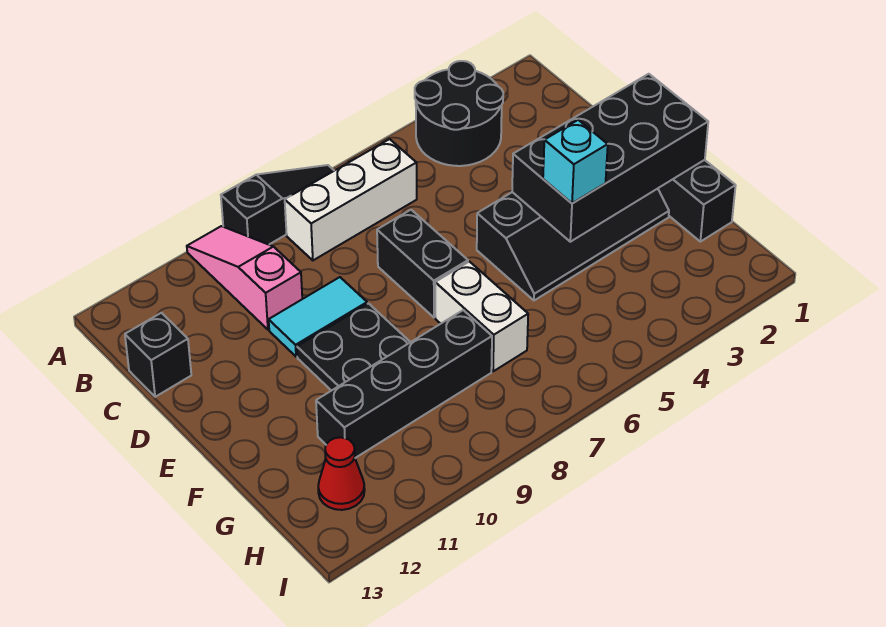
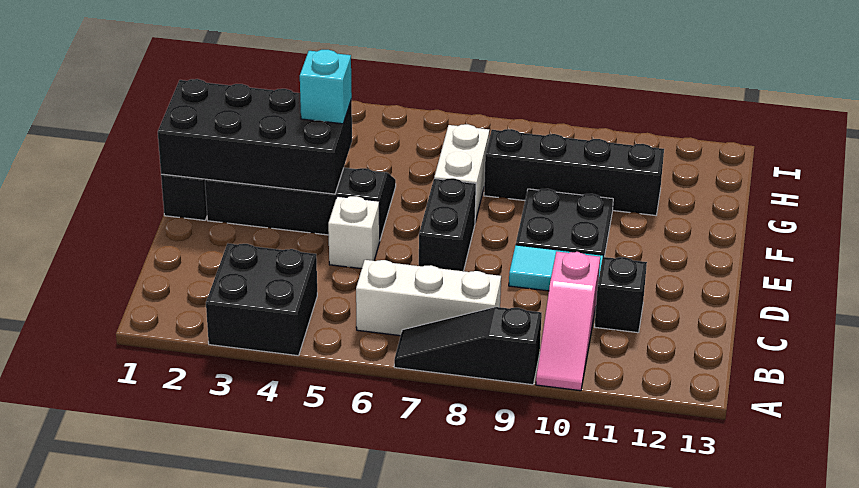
black round brick A3:B4 level 1 -> black brick A3:B4 level 1
black brick C13 level 1 -> black brick C11 level 1
none -> white brick D5 level 1
red cone H12 level 1 -> none

